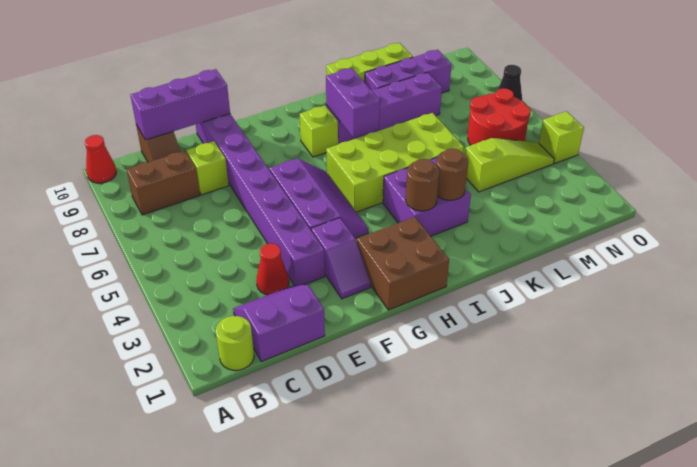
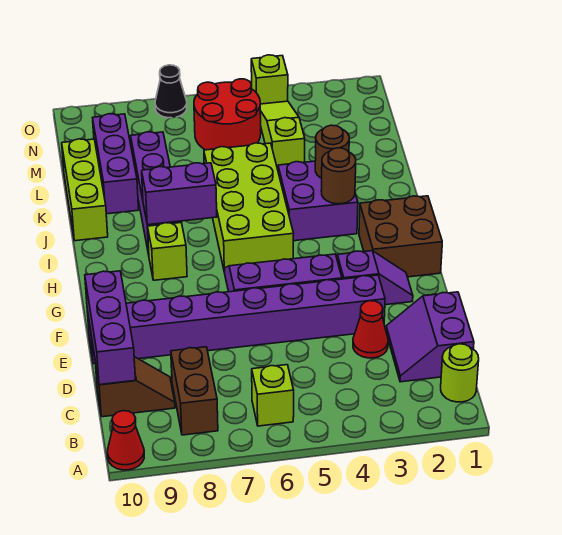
lime brick D8 level 1 -> lime brick B6 level 1

